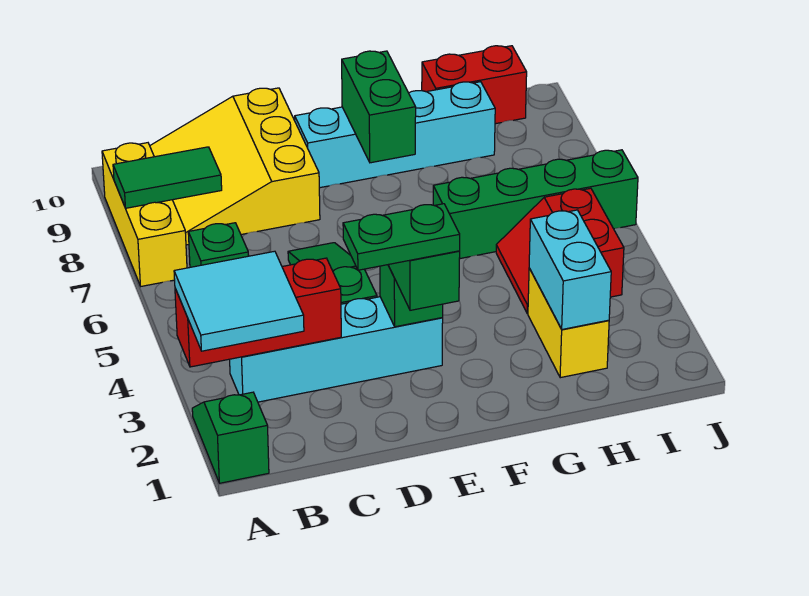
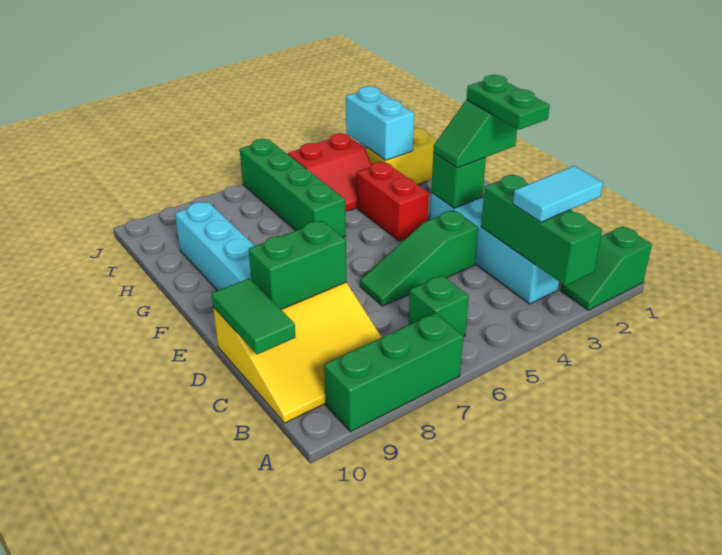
cyan tile A2:B3 level 3 -> cyan tile B2:B3 level 3
red brick A3:C3 level 2 -> green brick A3:C3 level 2
yellow brick A7:A9 level 1 -> green brick A7:A9 level 1
green tile A8:B8 level 2 -> green tile C10:D10 level 2
green brick F8:F9 level 2 -> green brick D8:D9 level 2
cyan brick H2:H3 level 2 -> cyan brick H3:I3 level 2
red brick H10:I10 level 1 -> red brick F4:G4 level 1

